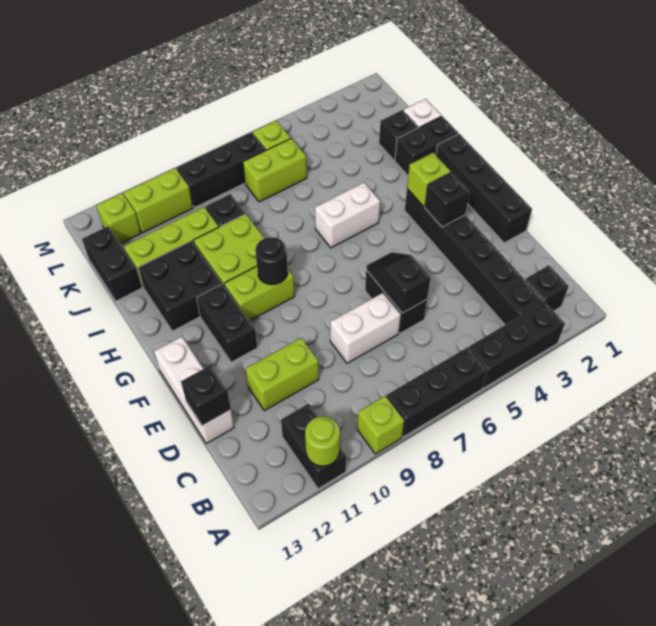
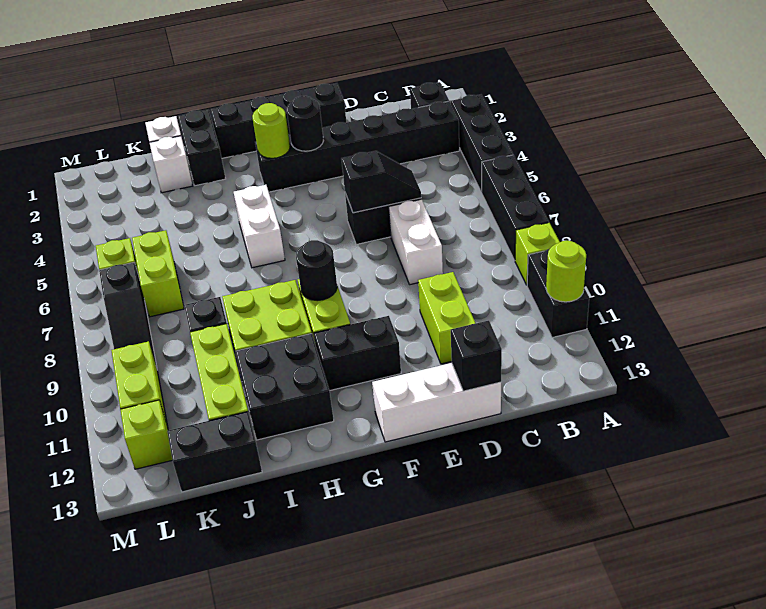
black brick A11:B11 level 1 -> black brick A10:A11 level 1
black slope D6:E6 level 2 top D -> black slope D6:E6 level 2 top E
black brick F3 level 2 -> black round brick F3 level 2
lime brick G3 level 2 -> lime round brick G3 level 2
black brick J2 level 1 -> white brick J2 level 1
black brick L7:L9 level 1 -> black slope L7:L9 level 1 top 7

